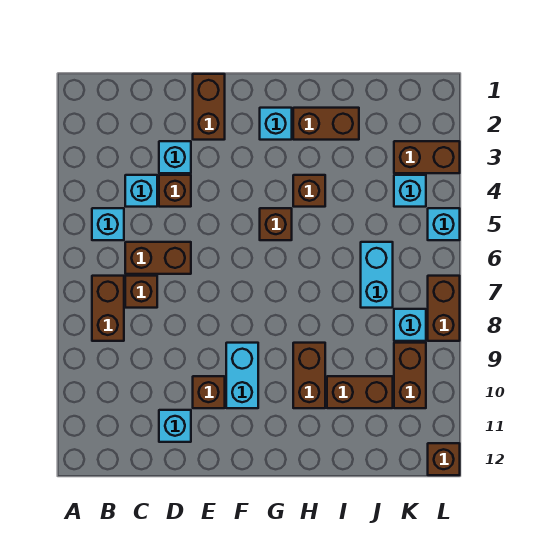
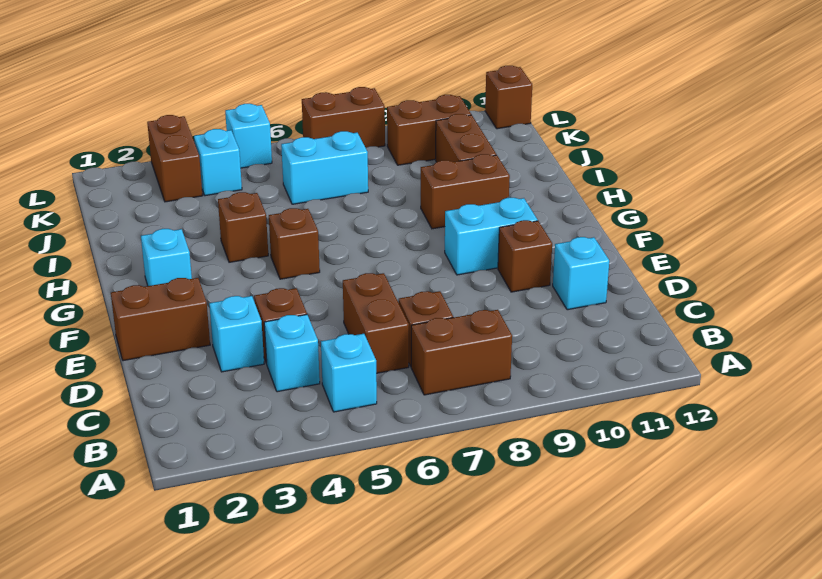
brown brick H2:I2 level 1 -> none
cyan brick K8 level 1 -> none

